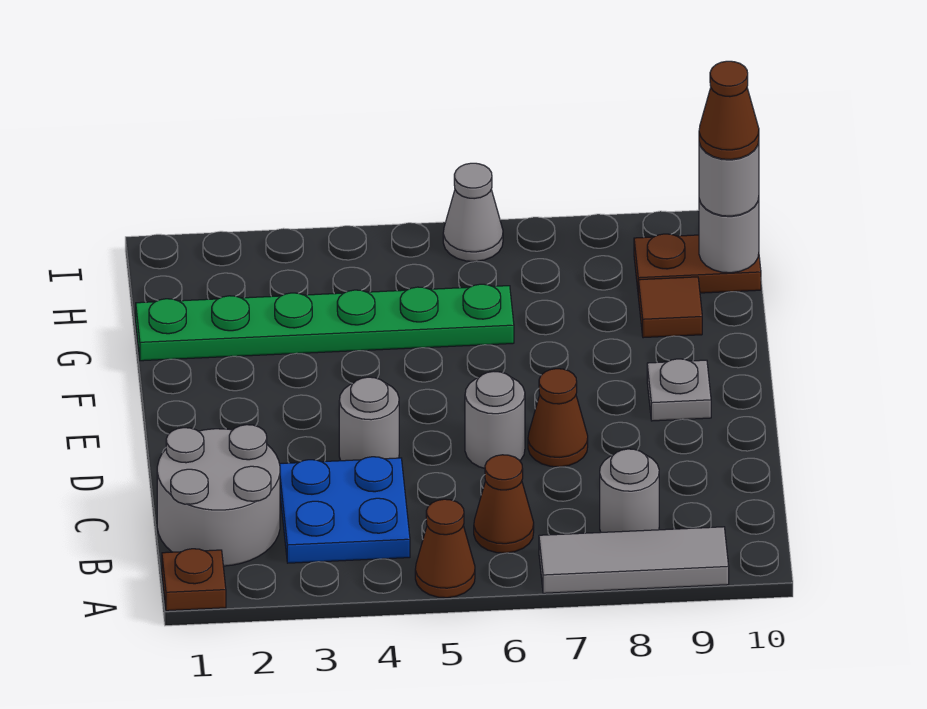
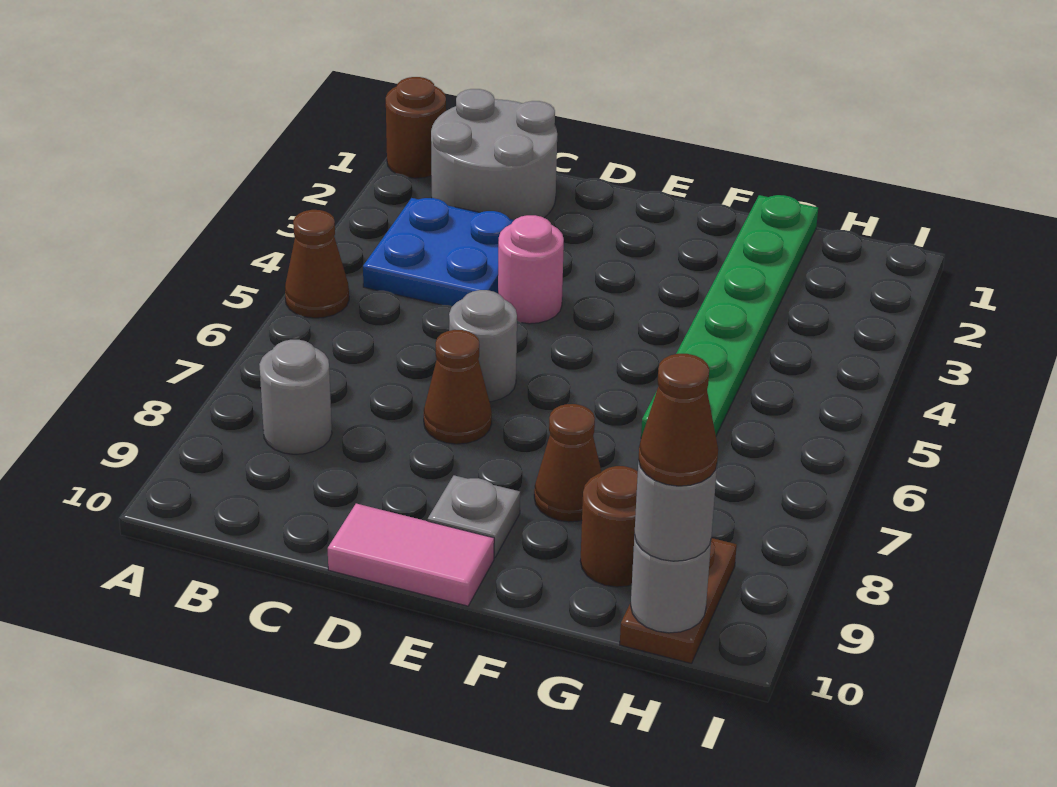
brown plate A1 level 1 -> brown round brick A1 level 1
grey tile A7:A9 level 1 -> none
brown cone B6 level 1 -> brown cone F8 level 1
grey round brick D4 level 1 -> pink round brick D4 level 1
none -> pink tile D10:E10 level 1
brown tile G9 level 1 -> brown round brick G9 level 1
grey cone I6 level 1 -> none

